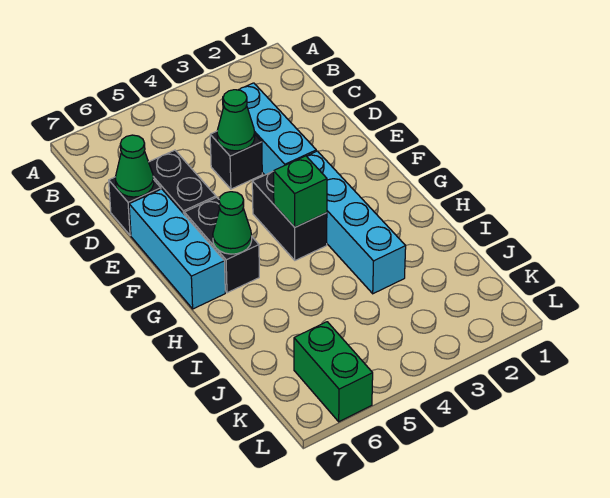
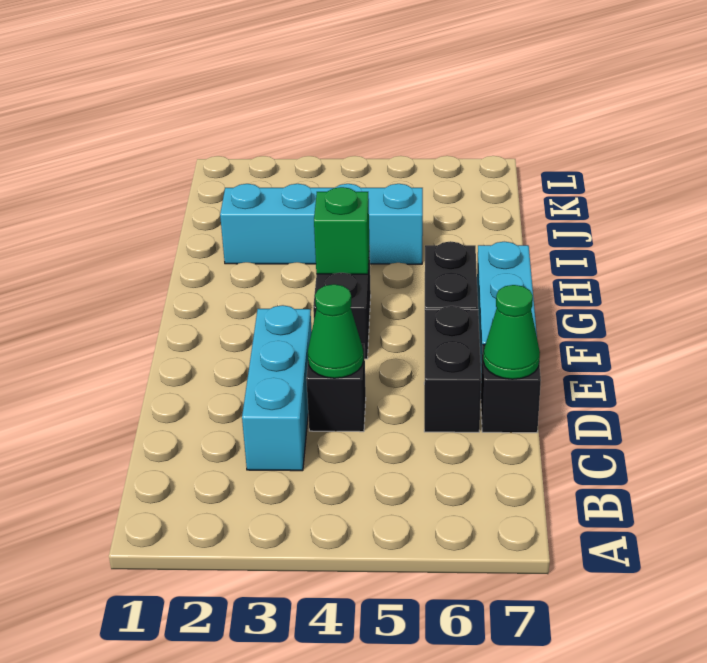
cyan brick F3:I3 level 1 -> cyan brick I2:I5 level 1
green cone G6 level 2 -> none
green brick K6:L6 level 1 -> none

